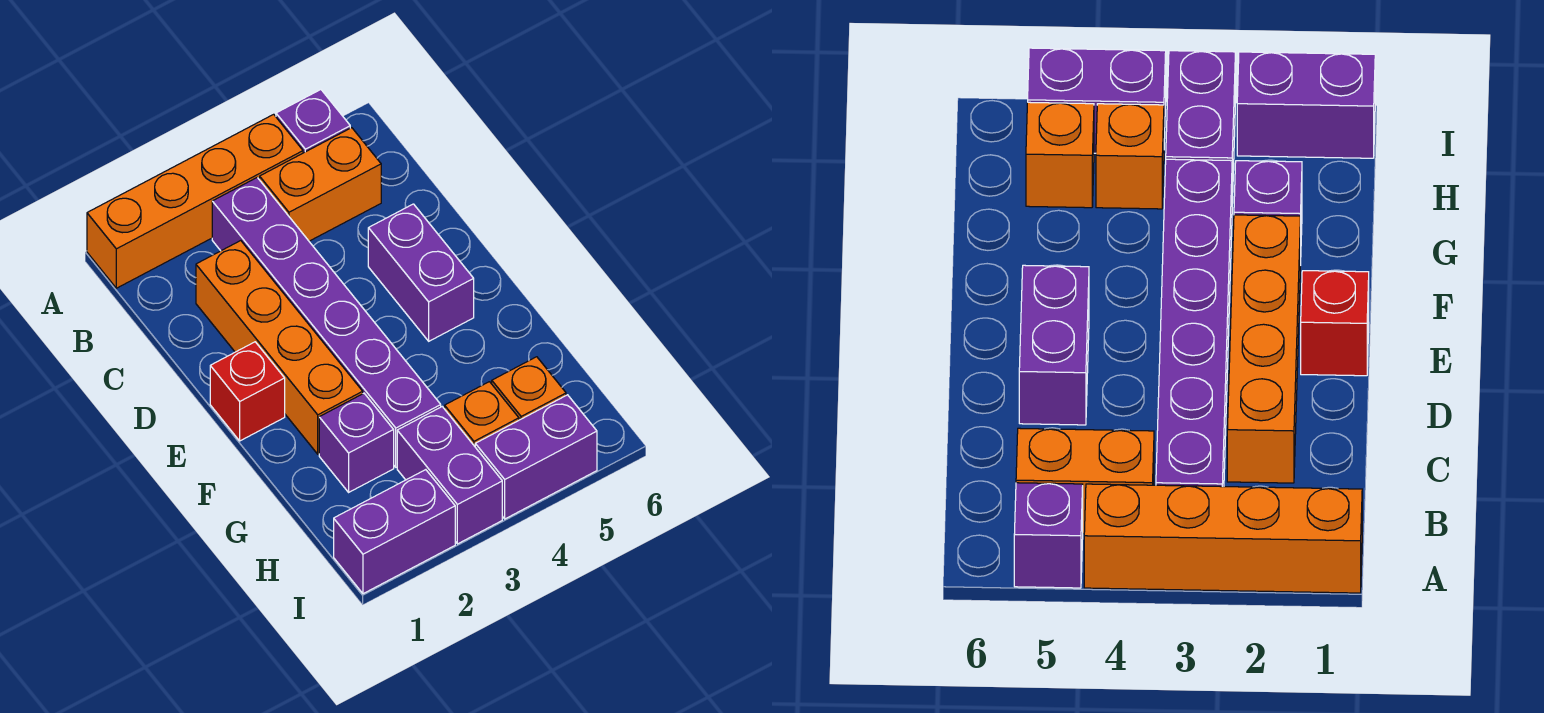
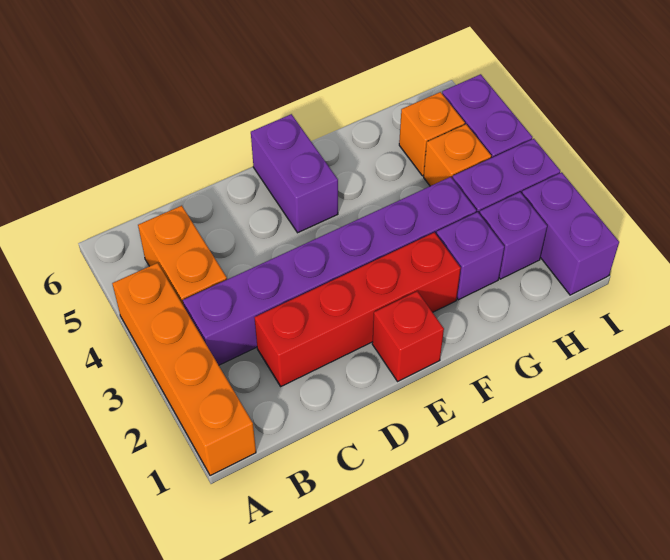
purple brick A5 level 1 -> purple brick H2 level 1
orange brick C2:F2 level 1 -> red brick C2:F2 level 1
purple brick D5:E5 level 1 -> purple brick E5:E6 level 1

